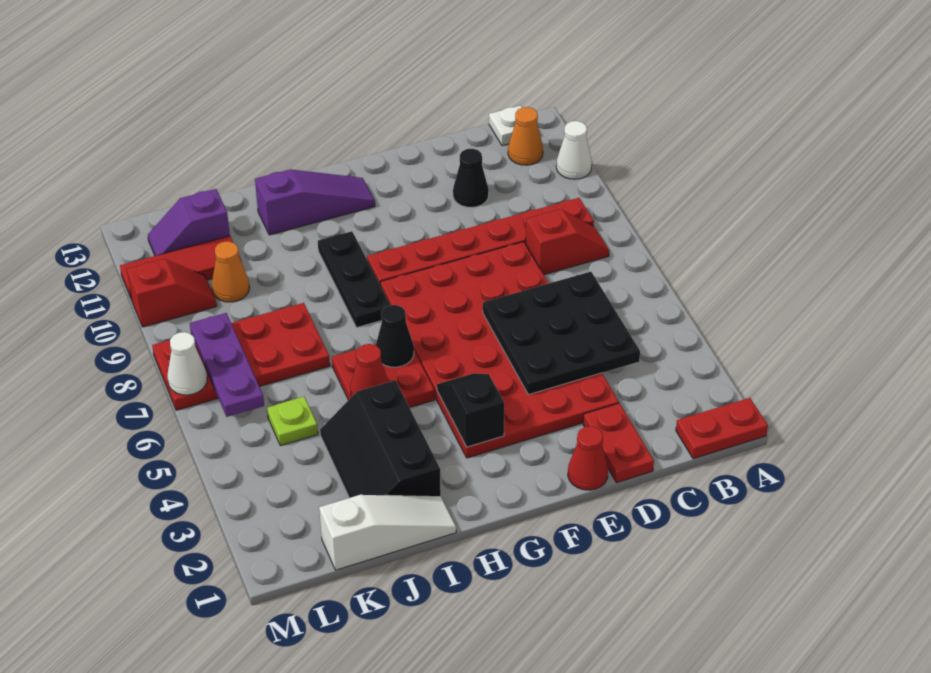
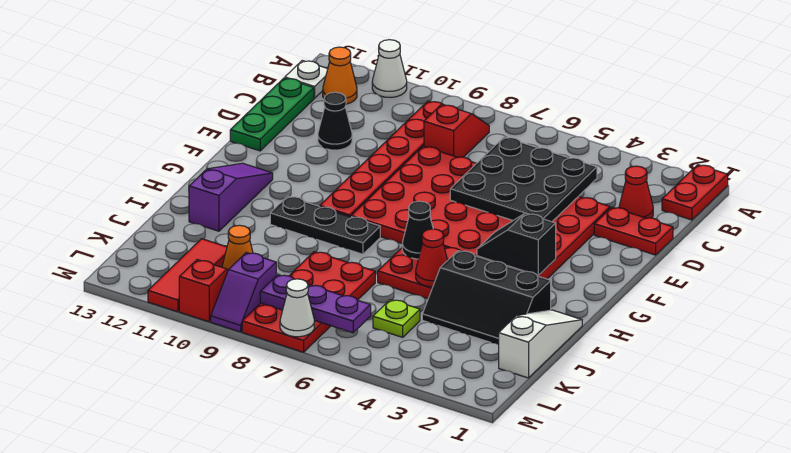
none -> green plate C13:E13 level 1
red cone E1 level 1 -> red cone C2 level 1
purple slope K12:L12 level 1 top K -> purple slope L9:M9 level 1 top L

